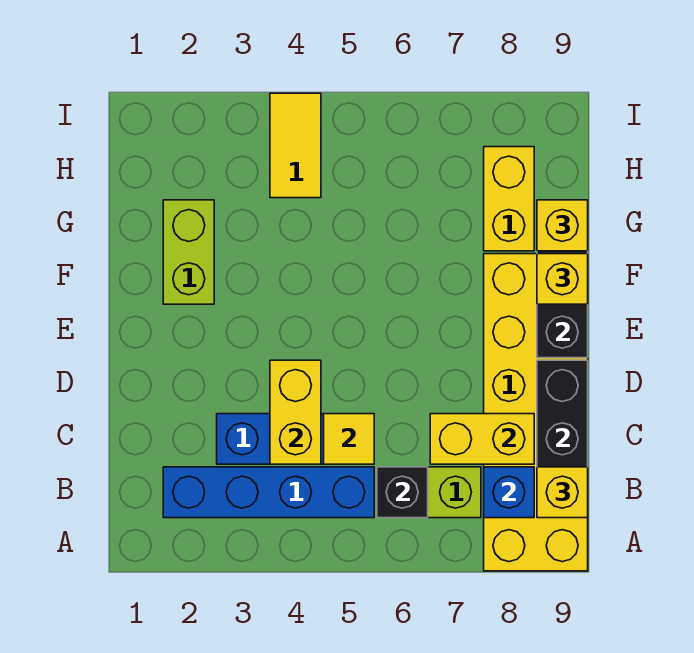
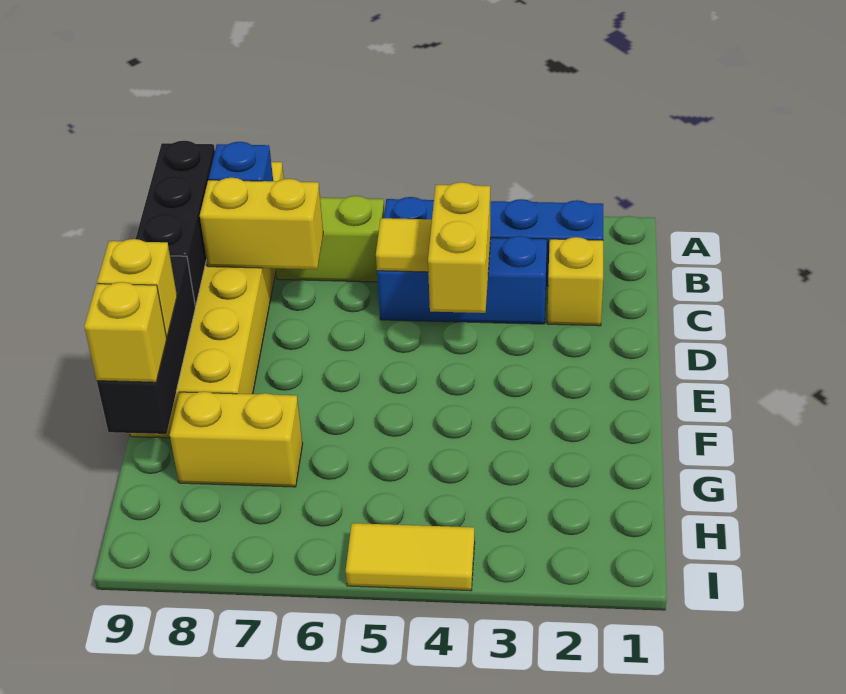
black brick B6 level 2 -> none
yellow brick B9 level 3 -> yellow brick C2 level 1
lime brick F2:G2 level 1 -> none
yellow brick G8:H8 level 1 -> yellow brick G7:G8 level 1
yellow tile H4:I4 level 1 -> yellow tile I4:I5 level 1

